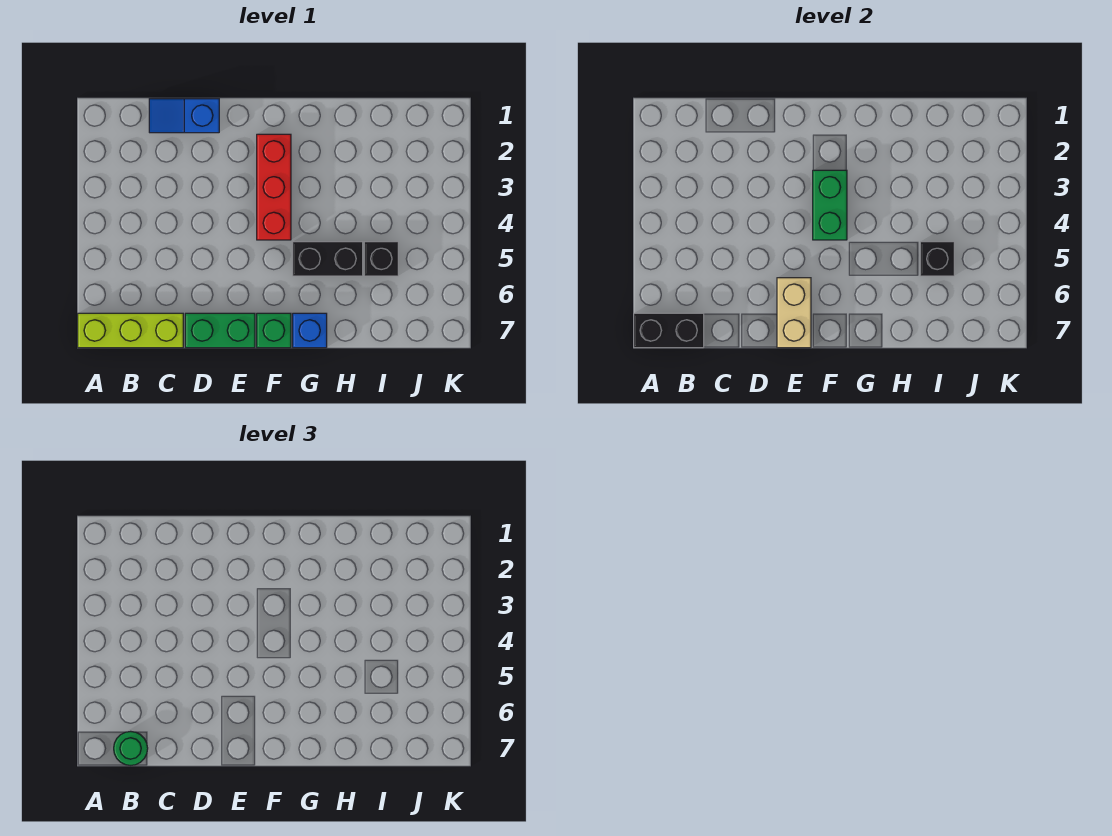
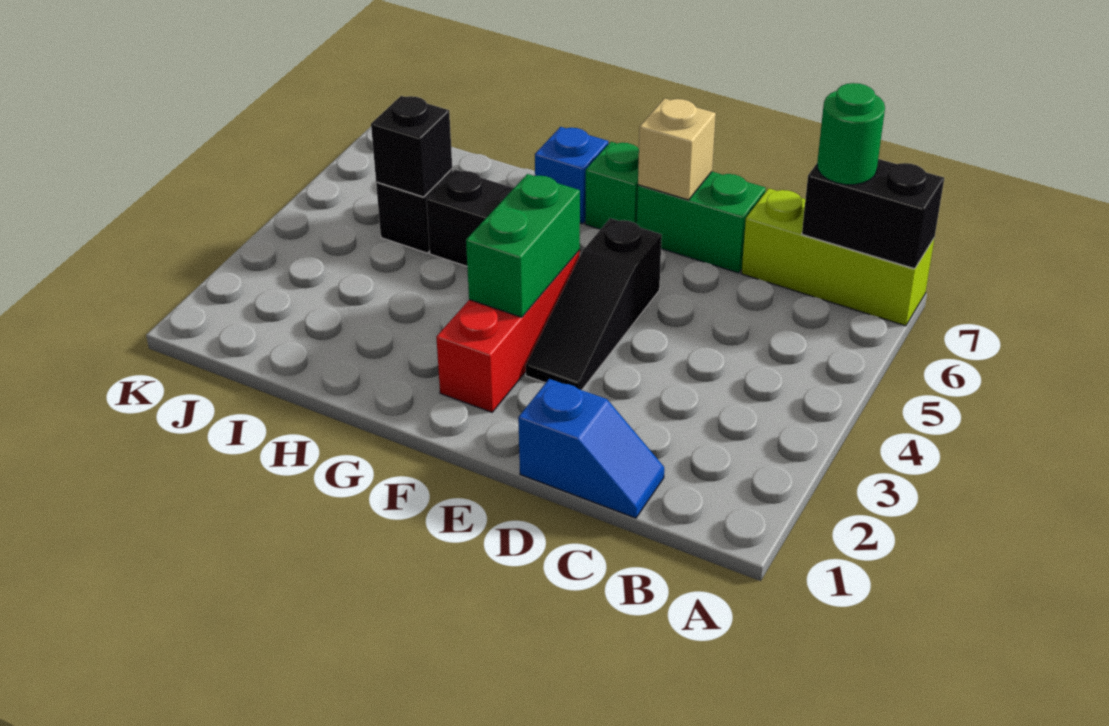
none -> black slope E3:E5 level 1 top 5
tan brick E6:E7 level 2 -> tan brick E7 level 2

